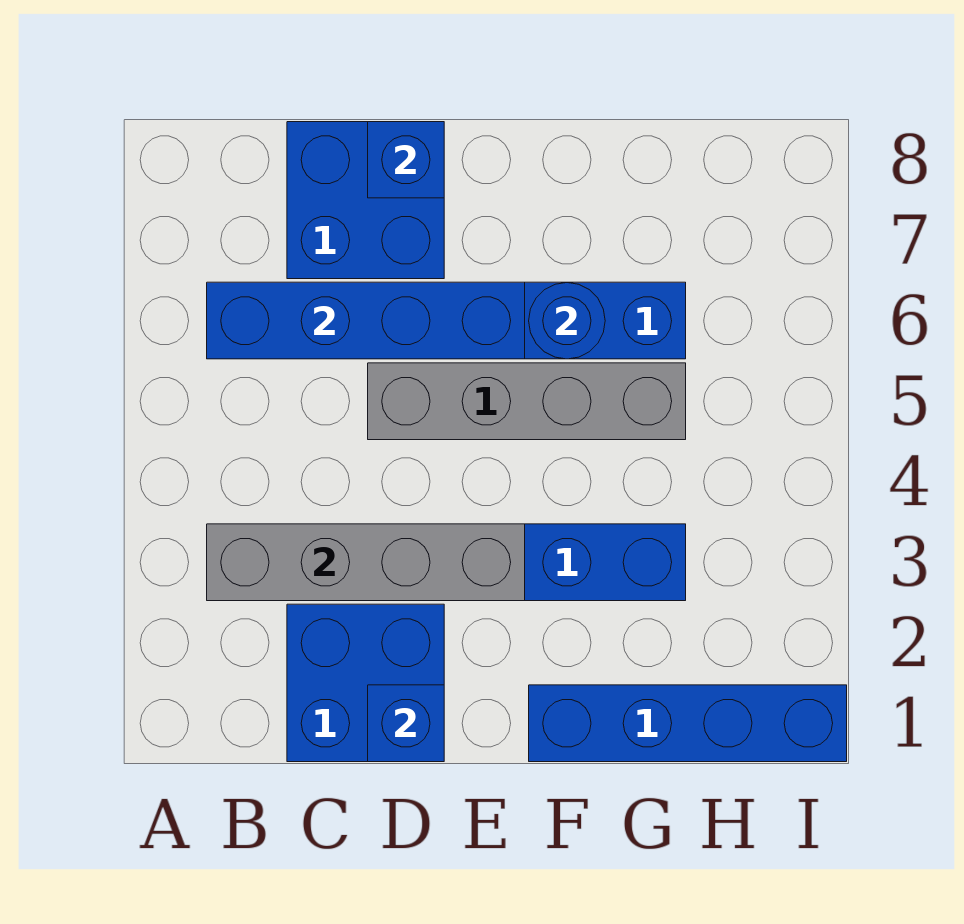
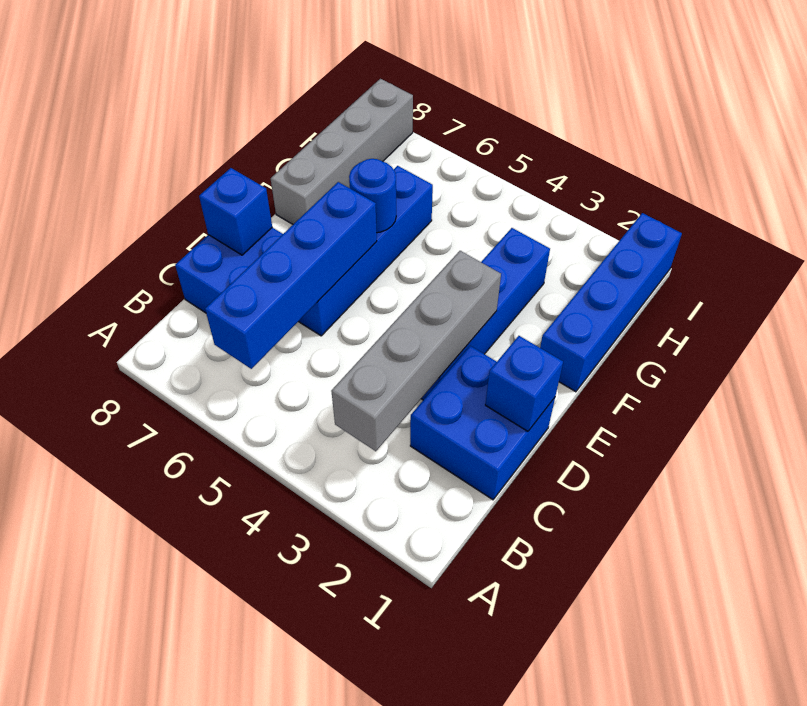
grey brick D5:G5 level 1 -> grey brick F8:I8 level 1

